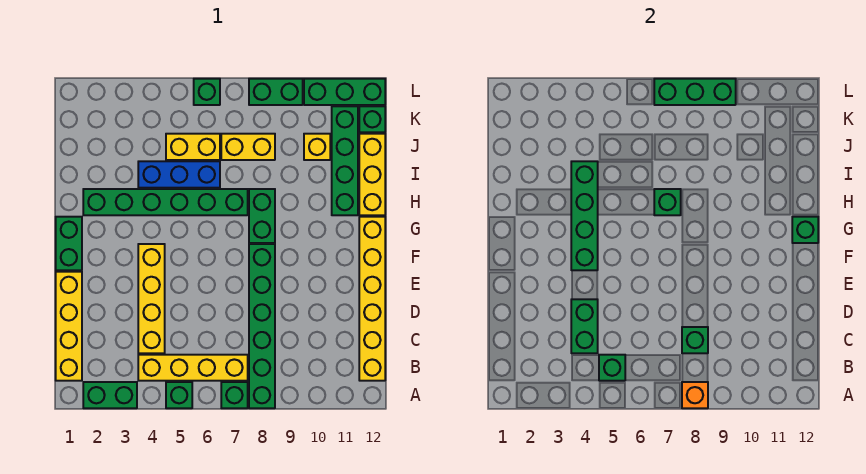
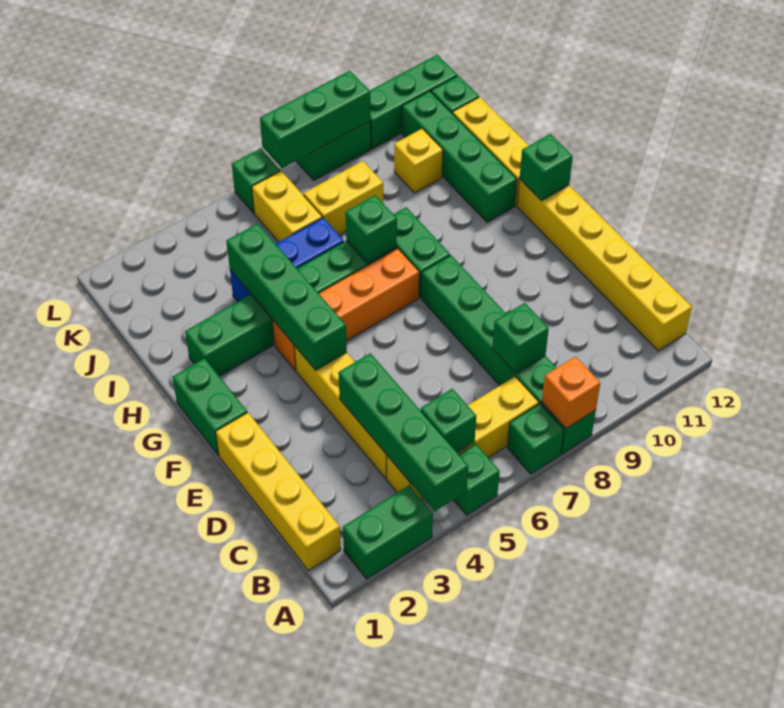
green brick C4:D4 level 2 -> green brick A4:D4 level 2
none -> orange brick G4:G7 level 1
yellow brick J5:J6 level 1 -> yellow brick J6:K6 level 1

